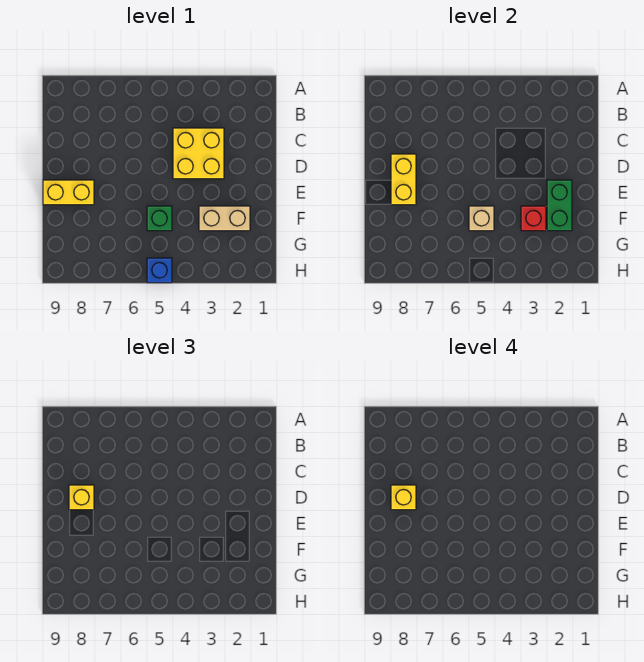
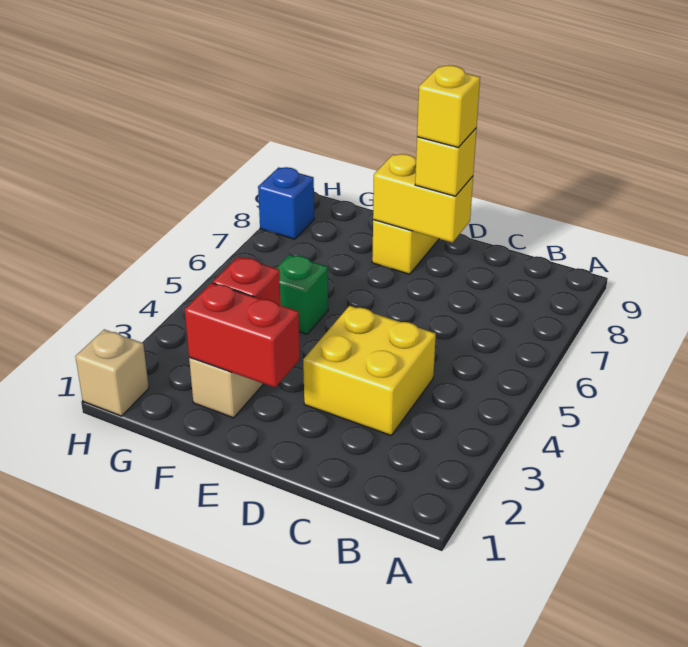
green brick E2:F2 level 2 -> red brick E2:F2 level 2
tan brick F5 level 2 -> tan brick H1 level 1
blue brick H5 level 1 -> blue brick H8 level 1

